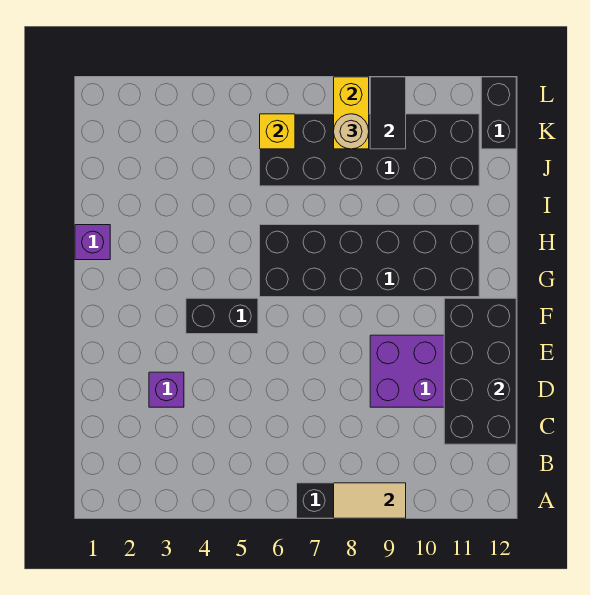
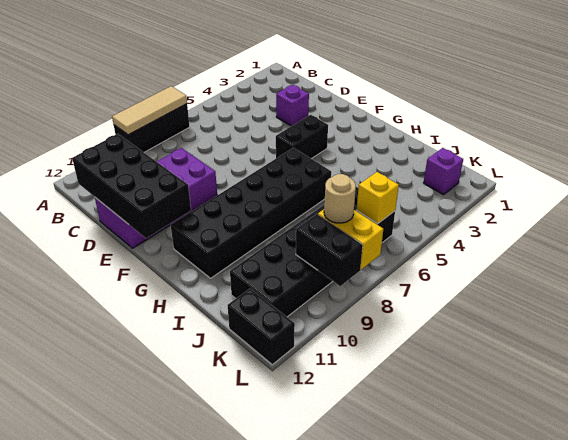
tan tile A8:A9 level 2 -> tan tile A7:A9 level 2
purple brick H1 level 1 -> purple brick K2 level 1
black tile K9:L9 level 2 -> black brick K9:L9 level 2

